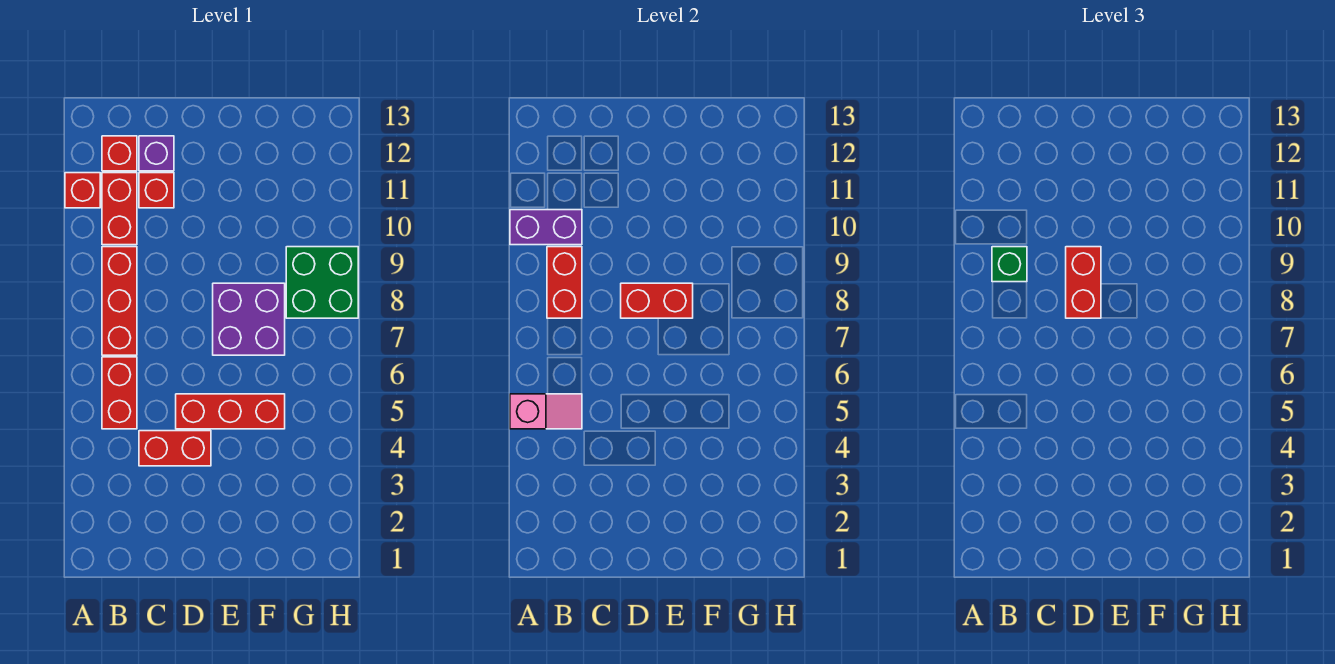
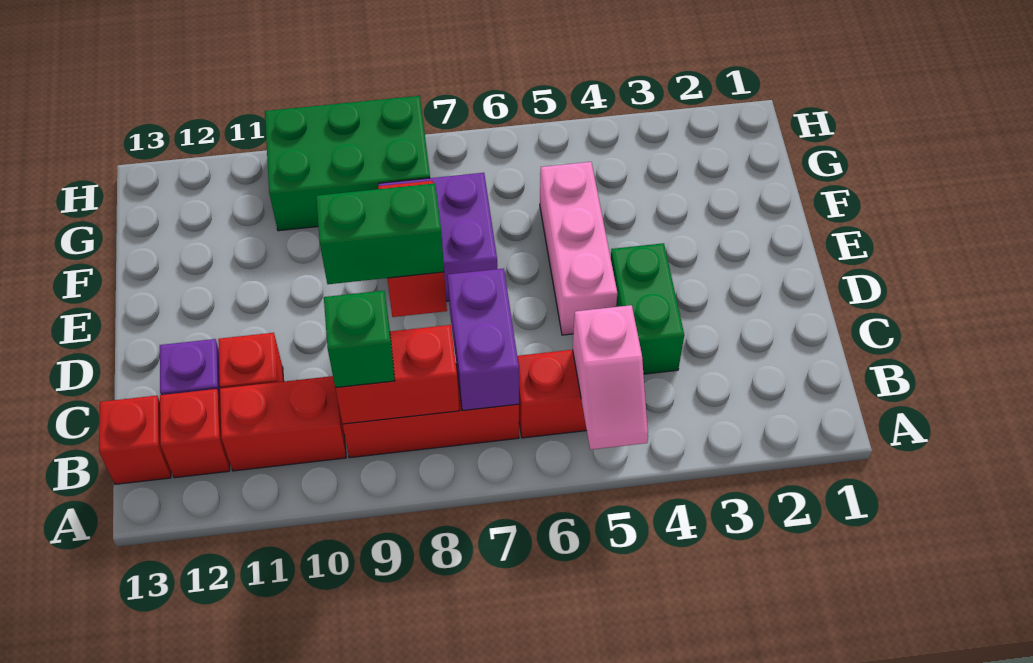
pink slope A5:B5 level 2 top A -> pink slope A5:B5 level 2 top B
purple brick A10:B10 level 2 -> purple brick B7:C7 level 2
red brick A11 level 1 -> red brick B13 level 1
red brick C4:D4 level 1 -> green brick C4:D4 level 1
red brick D5:F5 level 1 -> pink brick D5:F5 level 1
red brick D8:D9 level 3 -> green brick D8:D9 level 3
green brick G8:H9 level 1 -> green brick G8:H10 level 1

